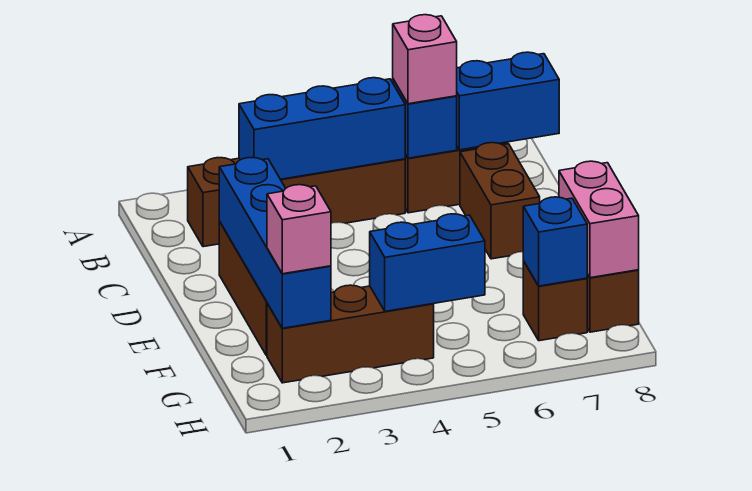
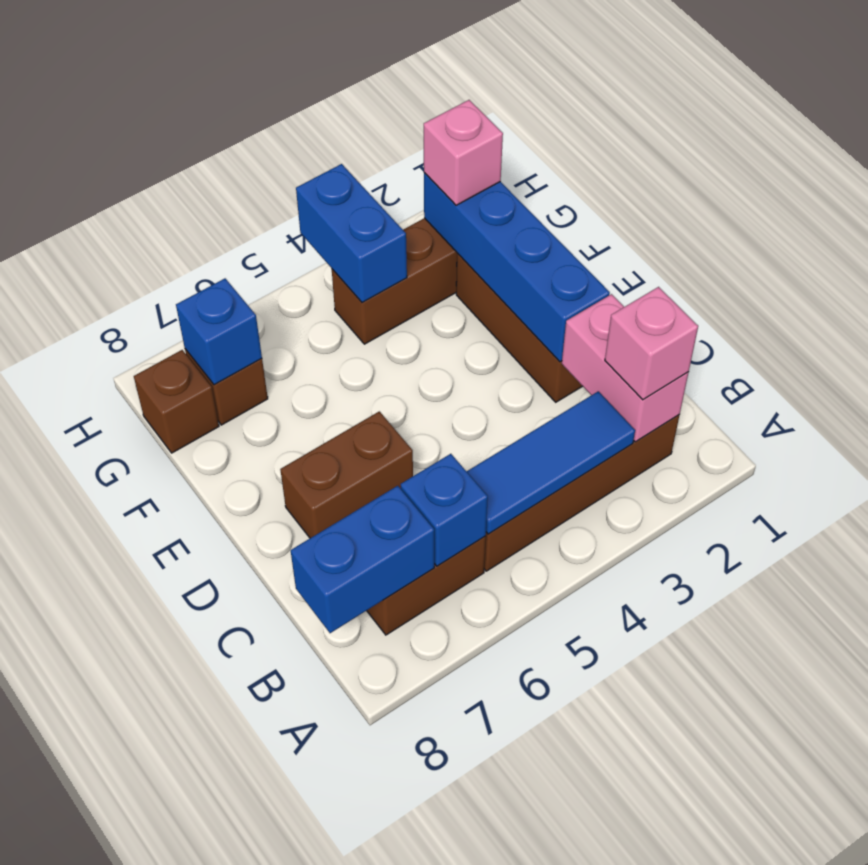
blue brick B3:B5 level 2 -> blue tile B3:B5 level 2
pink brick B6 level 3 -> pink brick B2 level 3
brown brick C7:D7 level 1 -> brown brick D6:D7 level 1
pink brick F8:G8 level 2 -> pink brick B2:C2 level 2
blue brick G4:G5 level 2 -> blue brick G4:H4 level 2

